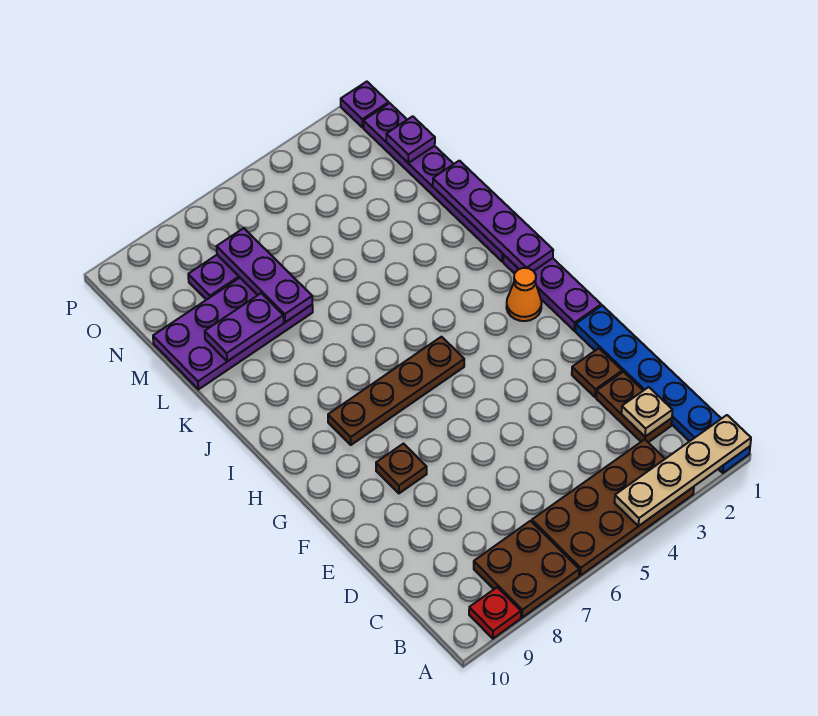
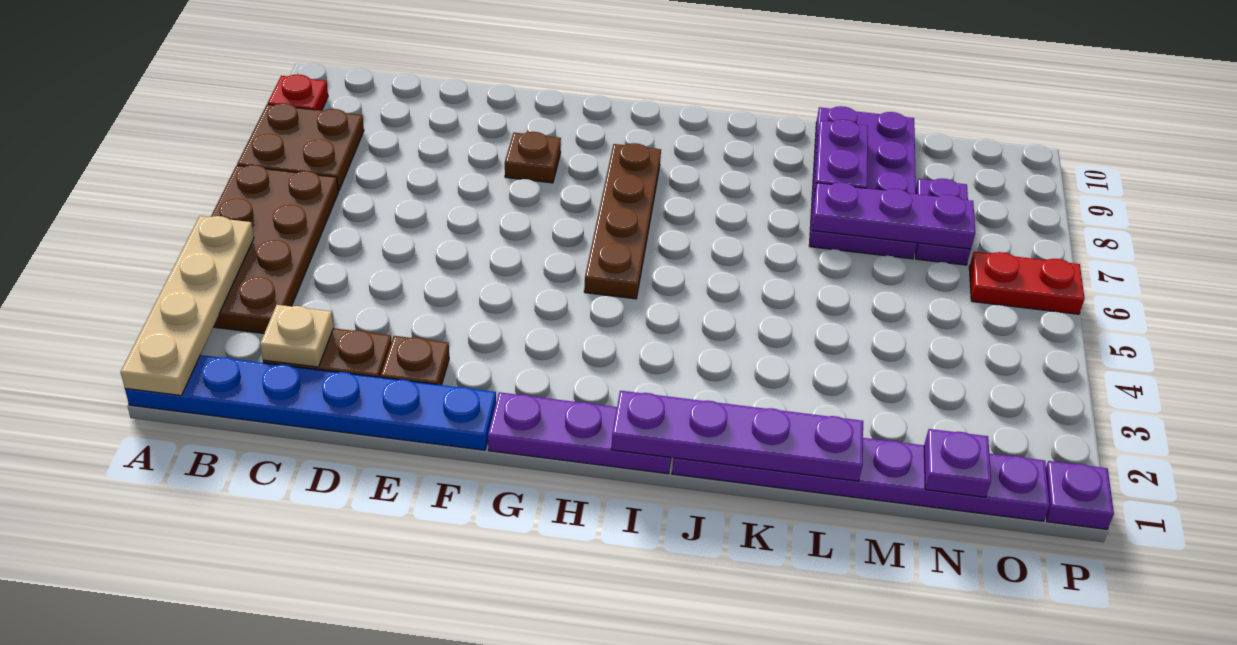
orange cone H2 level 1 -> none
none -> red plate O6:P6 level 1

